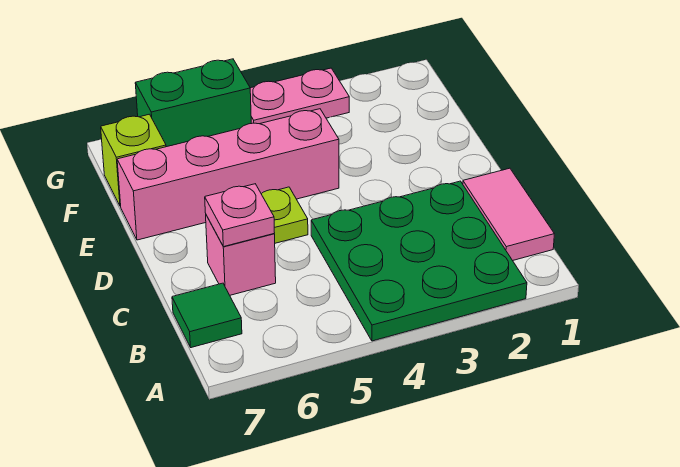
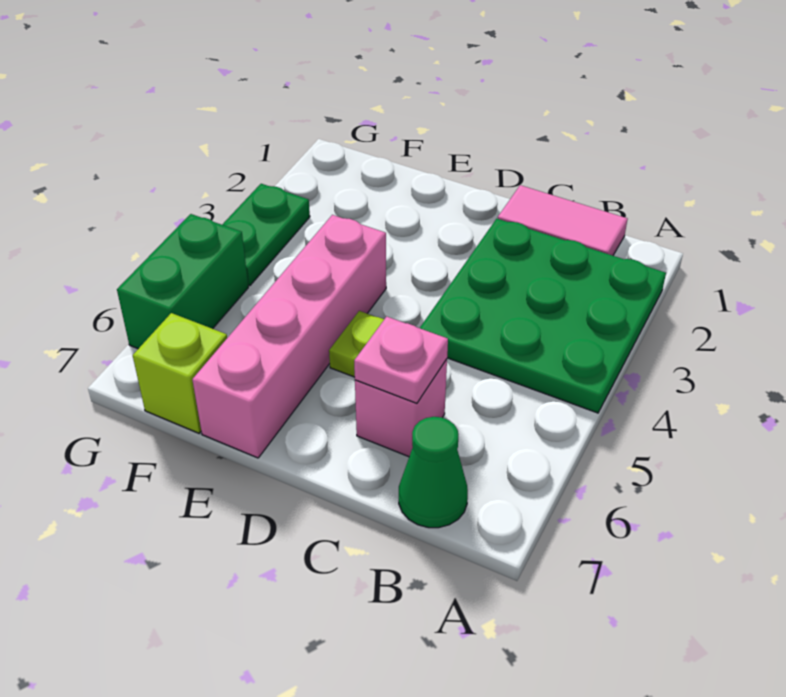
green tile B7 level 1 -> green cone B7 level 1
pink plate G3:G4 level 1 -> green plate G3:G4 level 1

